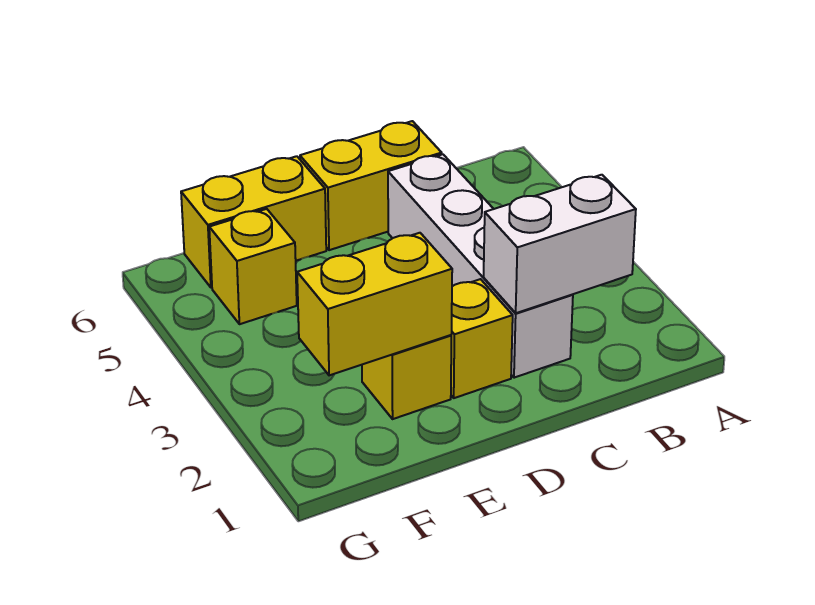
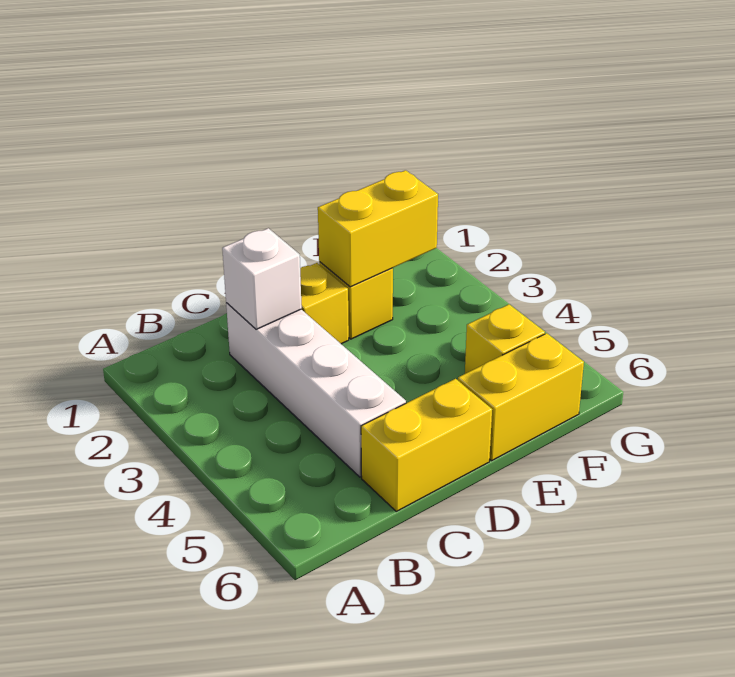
white brick B2:C2 level 2 -> white brick C2 level 2

